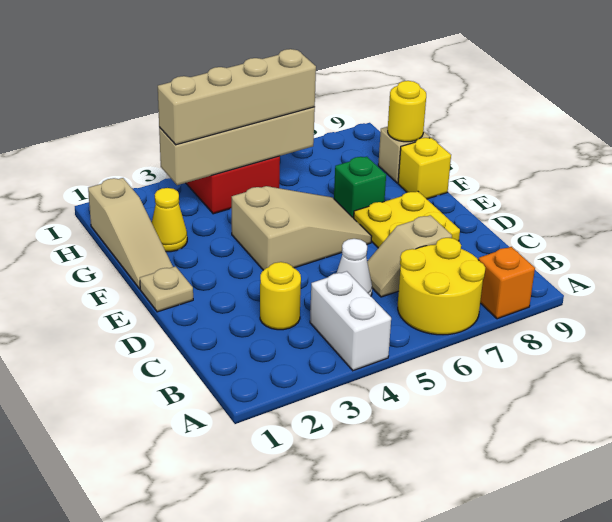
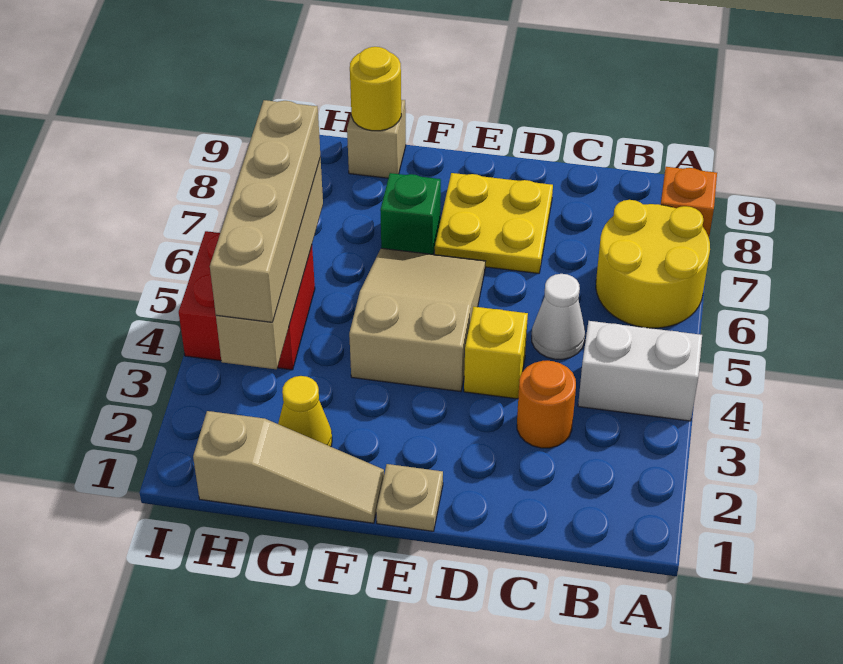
yellow round brick C3 level 1 -> orange round brick C3 level 1
tan slope C6:C7 level 1 top 7 -> none
yellow brick F9 level 1 -> yellow brick D4 level 1

